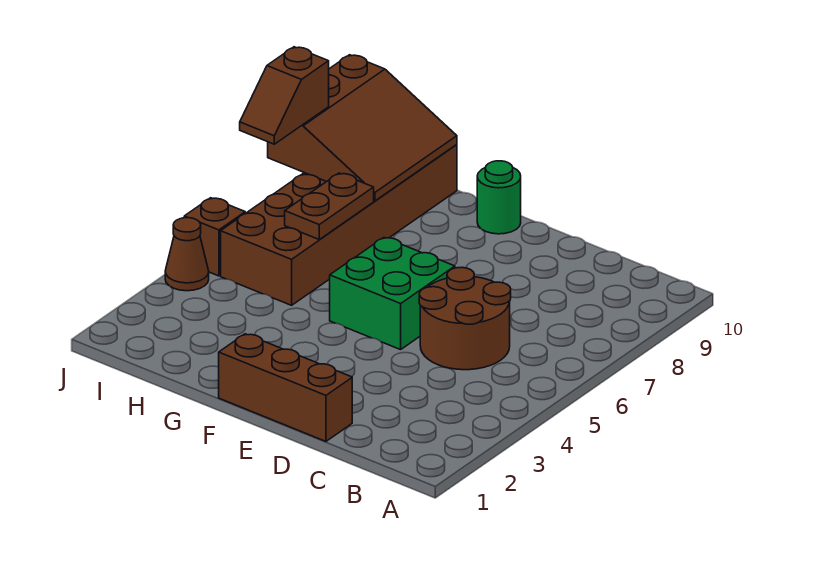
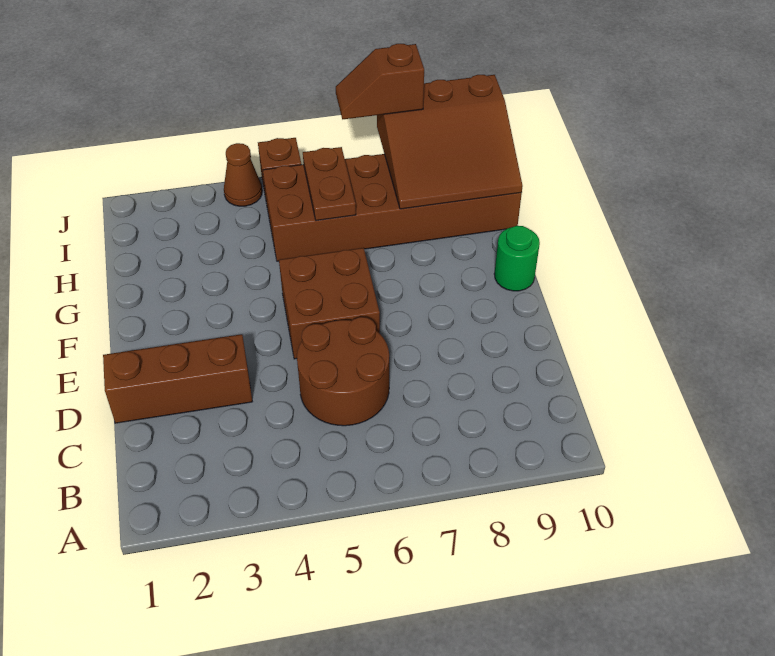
brown brick D1:F1 level 1 -> brown brick D1:D3 level 1
green brick E5:F6 level 1 -> brown brick E5:F6 level 1
brown plate H6:H7 level 2 -> brown plate H6:I6 level 2

